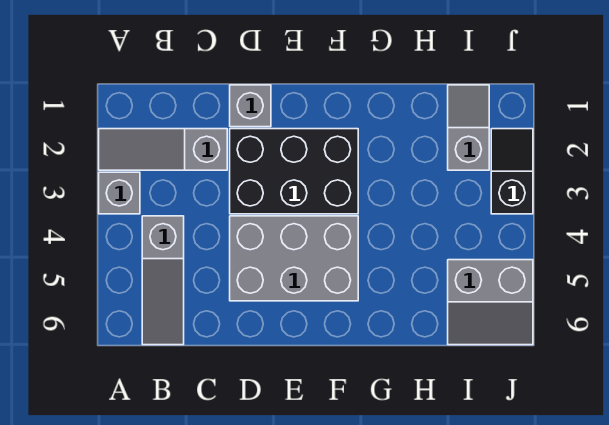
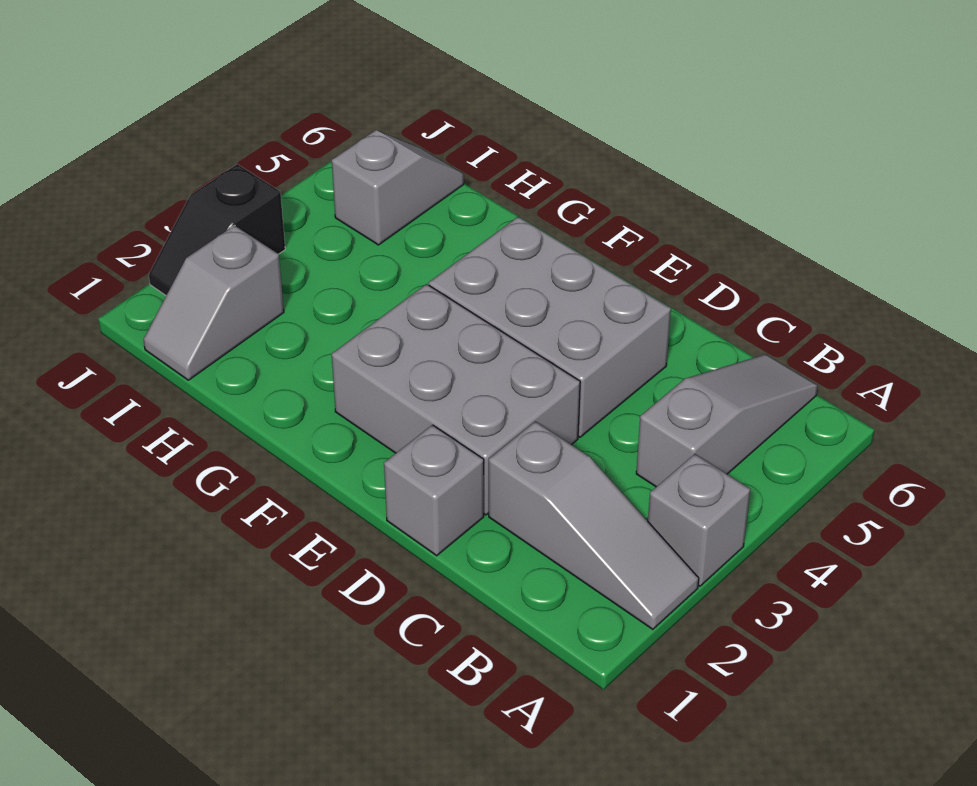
black brick D2:F3 level 1 -> grey brick D2:F3 level 1
grey slope I5:J6 level 1 top 5 -> grey slope I5:I6 level 1 top 5

